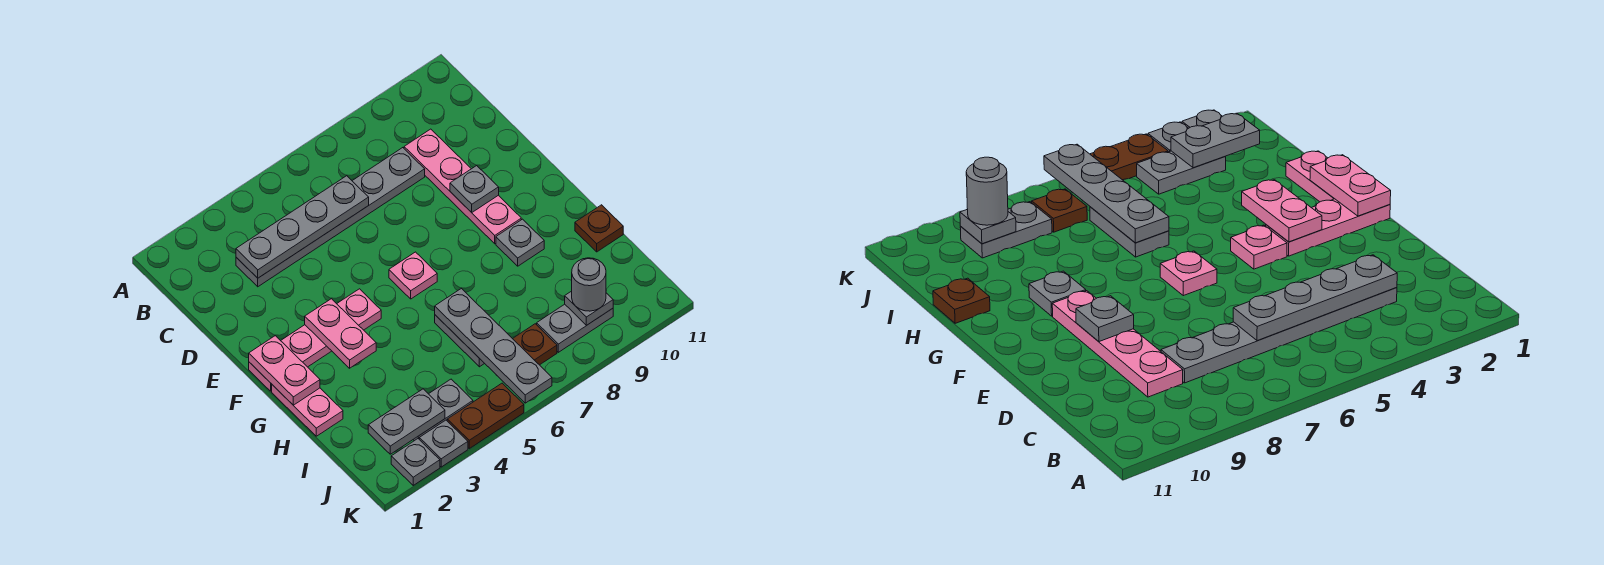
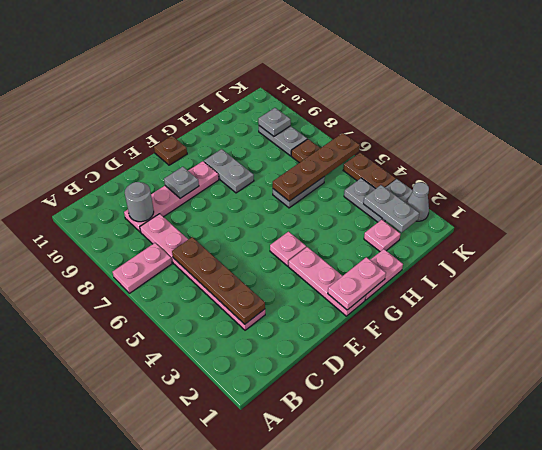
grey plate C3:C8 level 1 -> pink plate C3:C8 level 1
grey plate C3:C6 level 2 -> brown plate C3:C6 level 2
pink plate F3:G3 level 2 -> pink plate A7:B7 level 1
pink plate F6 level 1 -> pink plate I2 level 1
grey plate G9 level 1 -> grey plate G8:G9 level 1
grey plate H6:K6 level 2 -> brown plate H6:K6 level 2
brown plate H11 level 1 -> brown plate F11 level 1
grey round brick J9 level 3 -> grey round brick C9 level 2
grey plate K2 level 1 -> grey cone K2 level 1

